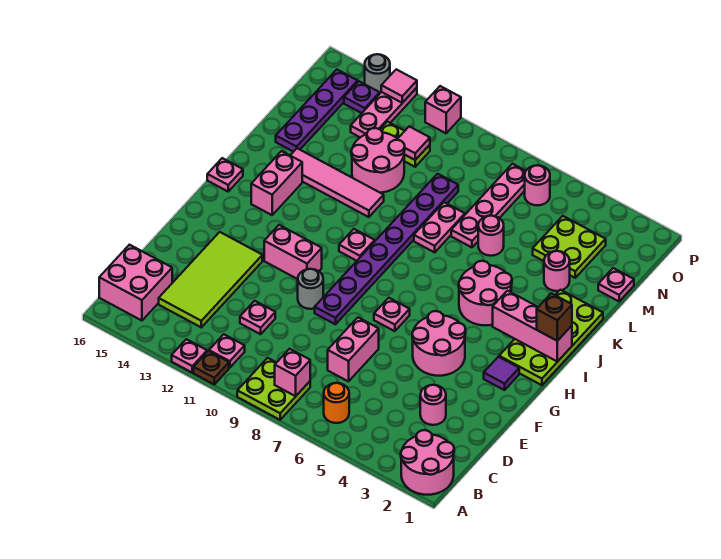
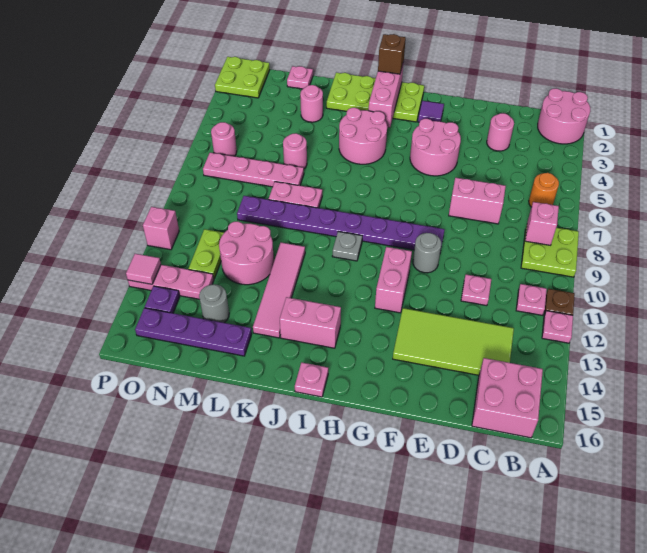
pink plate G7 level 1 -> none
pink plate I10 level 1 -> grey plate I10 level 1
lime plate M3:N4 level 1 -> lime plate O1:P2 level 1
pink tile N11 level 2 -> none
grey round brick P14 level 1 -> grey round brick M14 level 1

